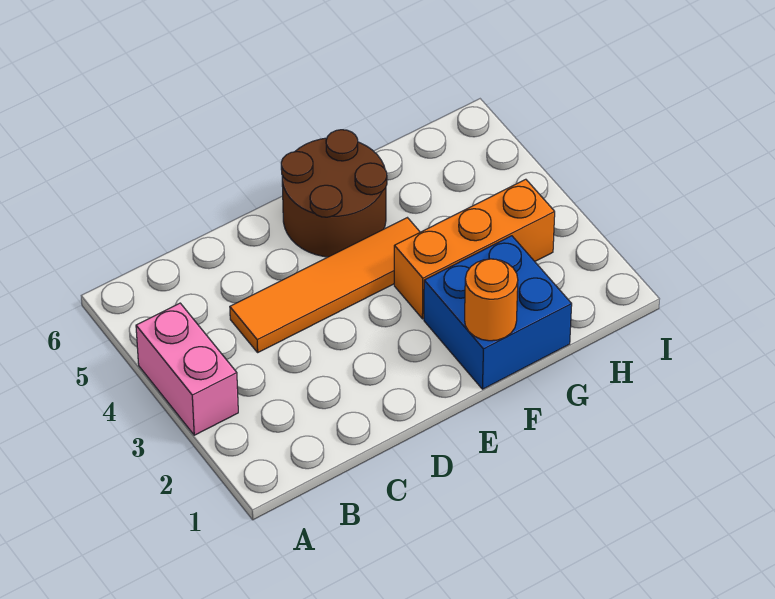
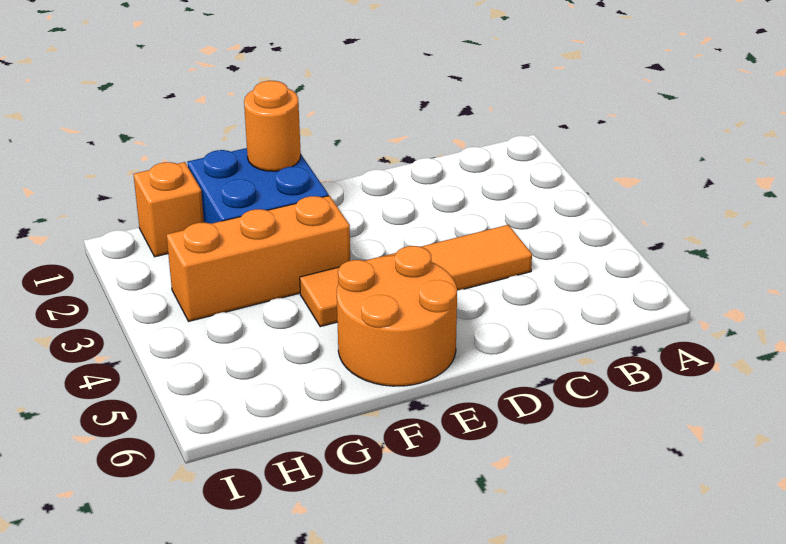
pink brick A3:A4 level 1 -> none
brown round brick E5:F6 level 1 -> orange round brick E5:F6 level 1
none -> orange brick H1 level 1

